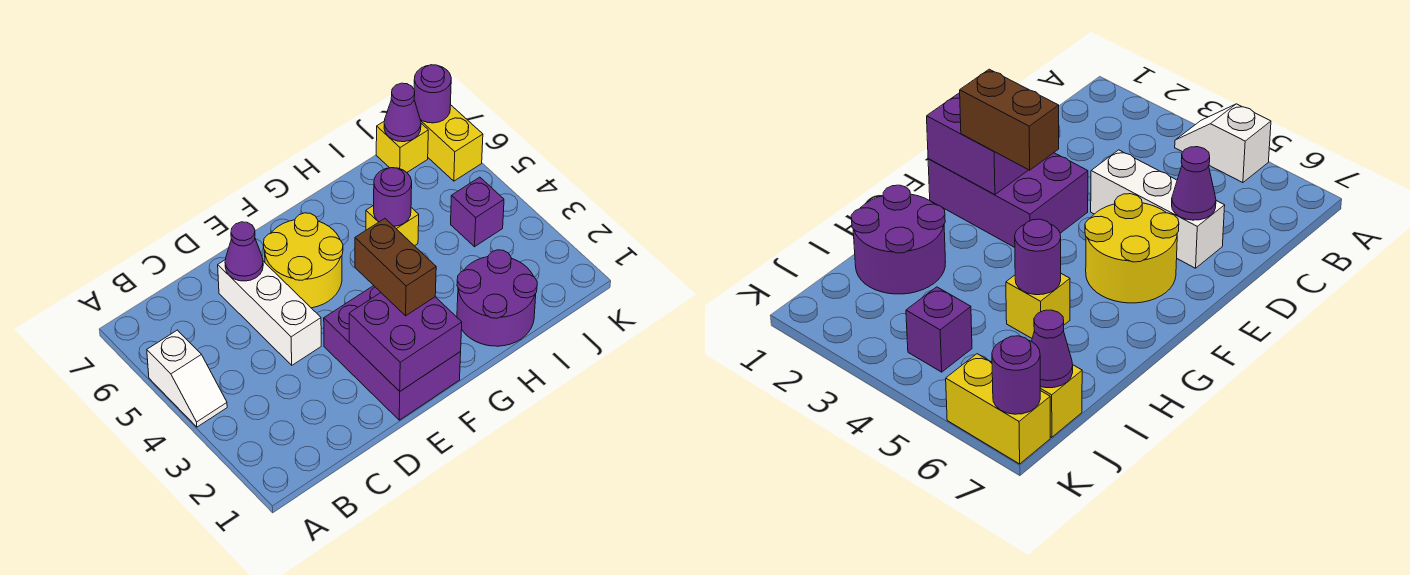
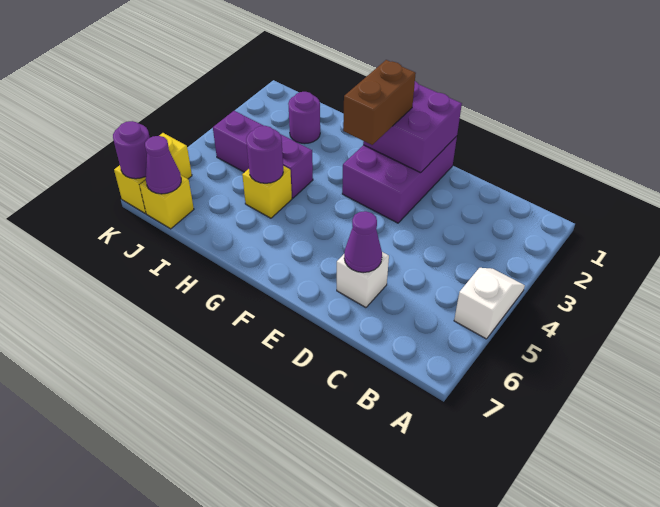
white brick D4:D6 level 1 -> white brick D6 level 1
yellow round brick E5:F6 level 1 -> none
purple round brick H1:I2 level 1 -> purple round brick I2 level 1
purple brick J4 level 1 -> purple brick H4:J4 level 1

